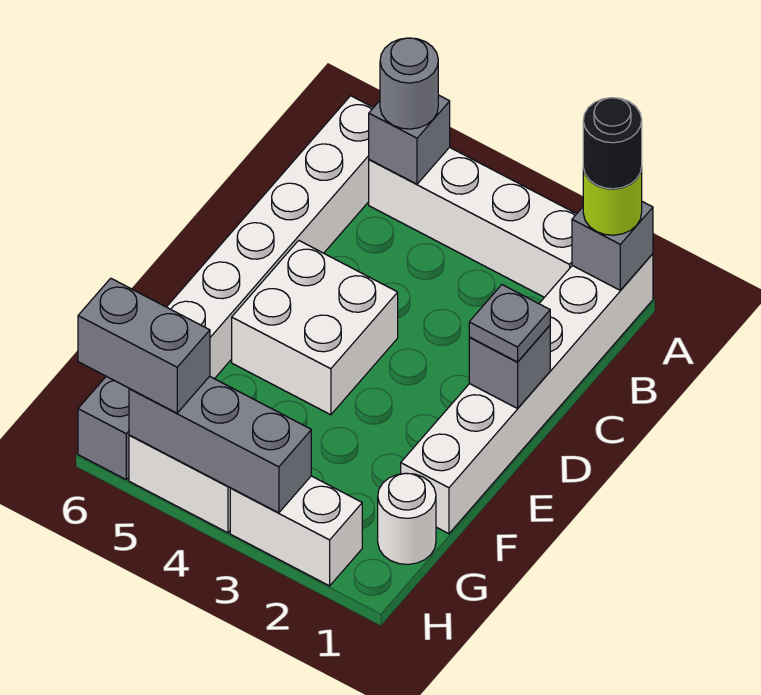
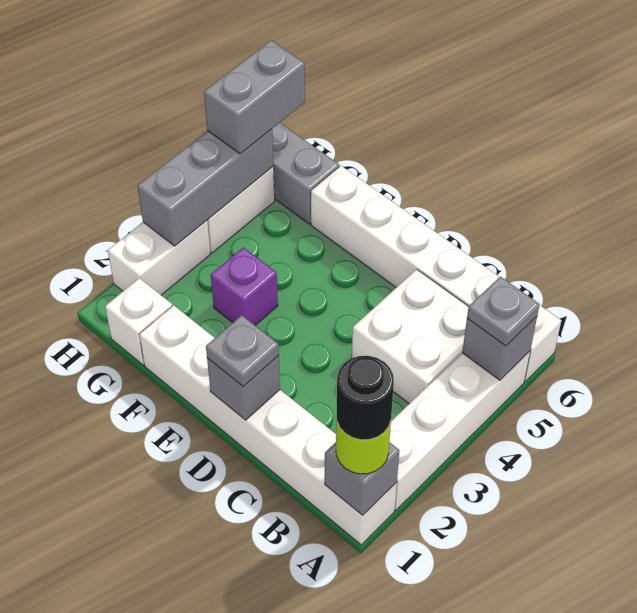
grey round brick A5 level 3 -> grey plate A5 level 3
white brick D4:E5 level 1 -> white brick B4:C5 level 1
none -> purple brick F3 level 1
white round brick G1 level 1 -> white brick G1 level 1

